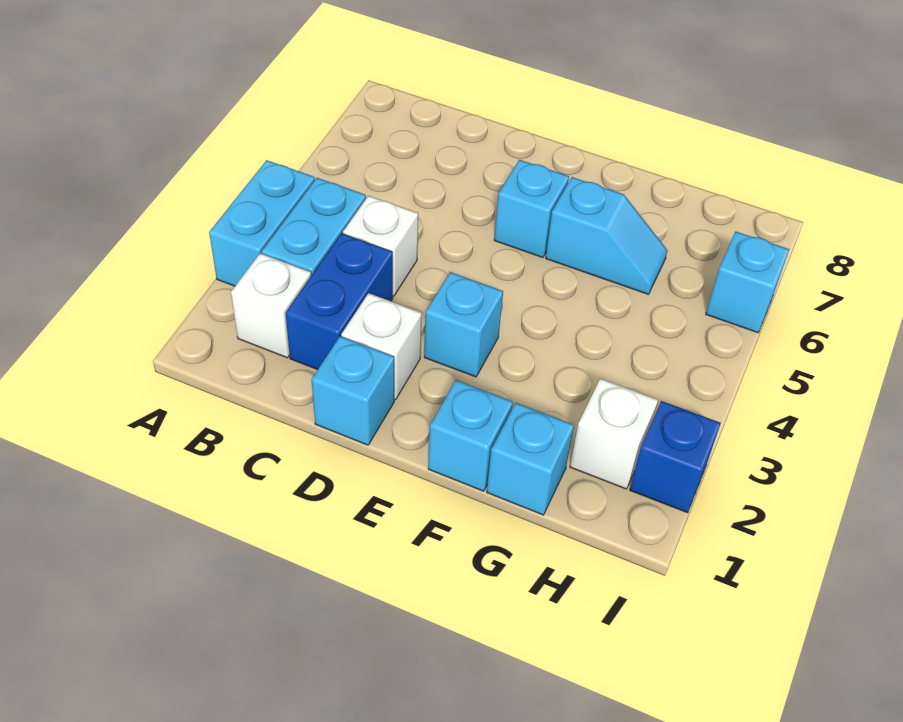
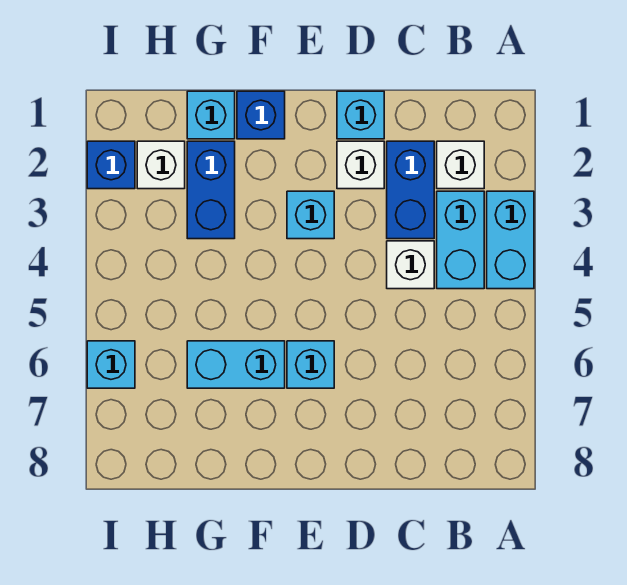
cyan brick F1 level 1 -> blue brick F1 level 1
cyan slope F6:G6 level 1 top F -> cyan brick F6:G6 level 1
none -> blue brick G2:G3 level 1

